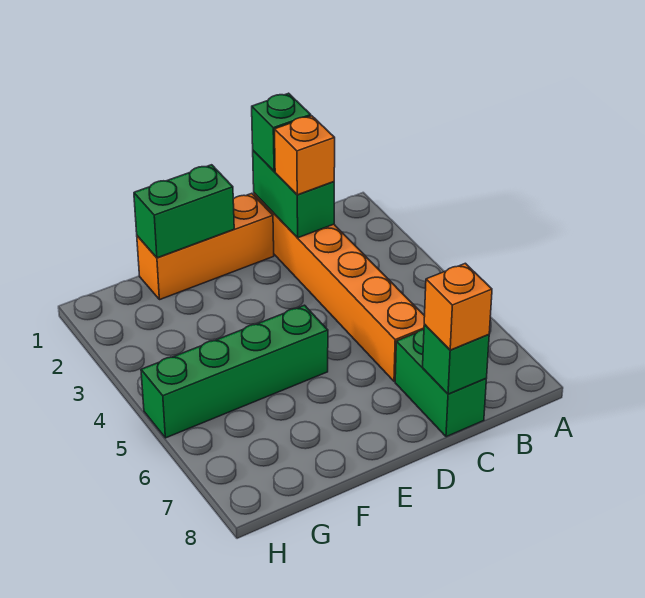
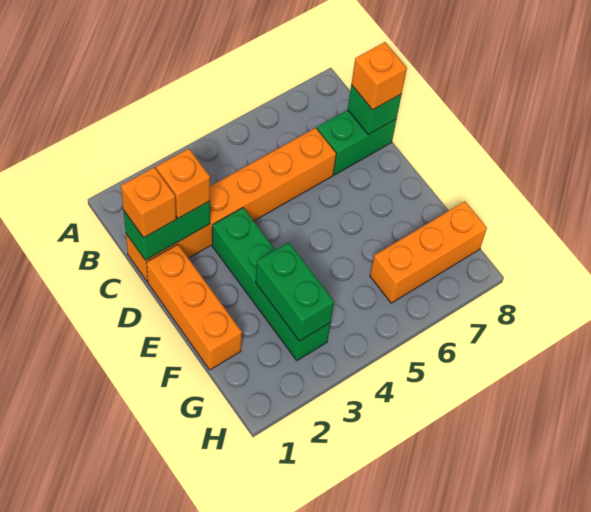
green brick C1 level 3 -> orange brick C1 level 3
green brick E1:F1 level 2 -> green brick F3:G3 level 2
green brick E5:H5 level 1 -> green brick D3:G3 level 1
none -> orange brick G6:G8 level 1

